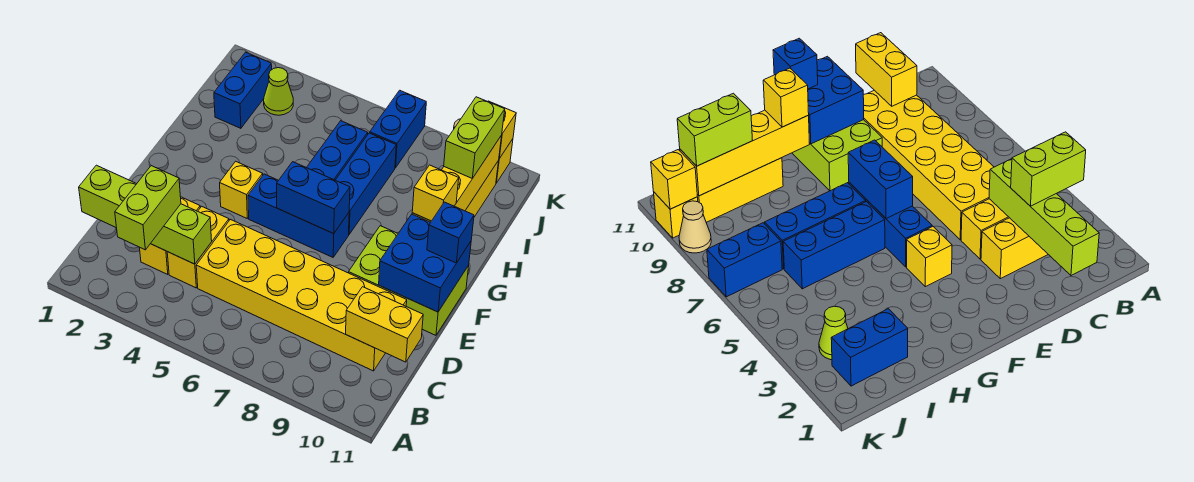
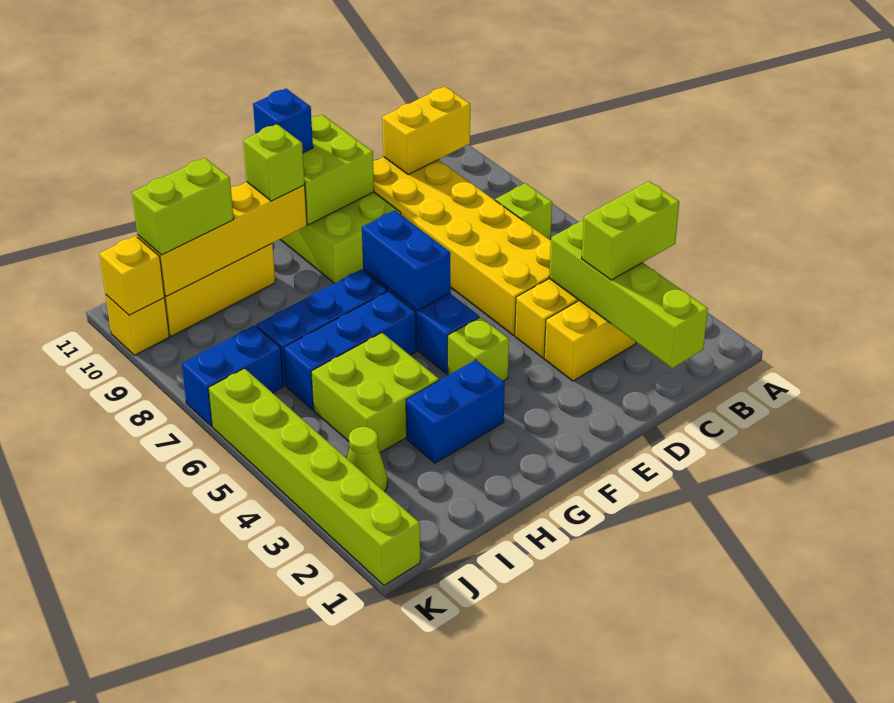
none -> lime brick B7 level 1
yellow brick C10:C11 level 2 -> yellow brick B10:C10 level 2
blue brick E10:F11 level 2 -> lime brick E10:F11 level 2
yellow brick F4 level 1 -> lime brick F4 level 1
yellow brick G10 level 3 -> lime brick G10 level 3
none -> lime brick H4:I5 level 1
blue brick I2:J2 level 1 -> blue brick G3:H3 level 1
none -> lime brick K1:K6 level 1
tan cone K9 level 1 -> none

